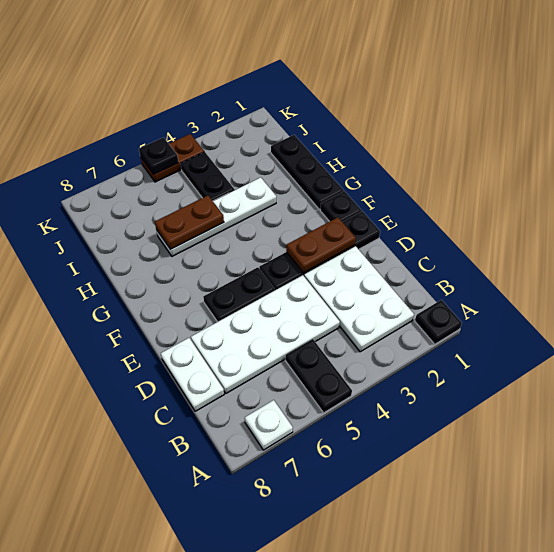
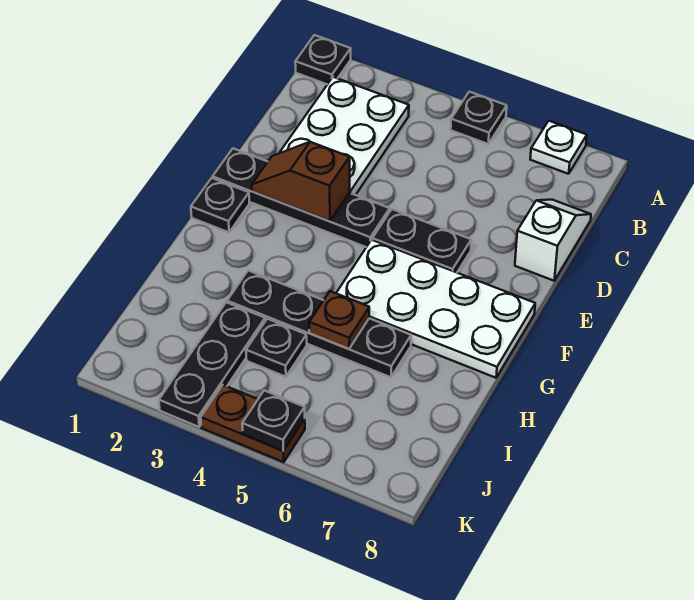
black plate A5:B5 level 1 -> black plate A5 level 1
white plate C4:D7 level 1 -> white plate F5:G8 level 1
white plate C8:D8 level 1 -> white slope C8:D8 level 1 top D
brown plate E2:E3 level 2 -> brown slope E2:E3 level 2 top 3
black plate G1:I1 level 1 -> black plate I3:K3 level 1
white plate H3:H6 level 1 -> black plate H3:H6 level 1
brown plate H5:H6 level 2 -> brown plate H5 level 2
black plate I4:J4 level 1 -> black plate I4 level 1

